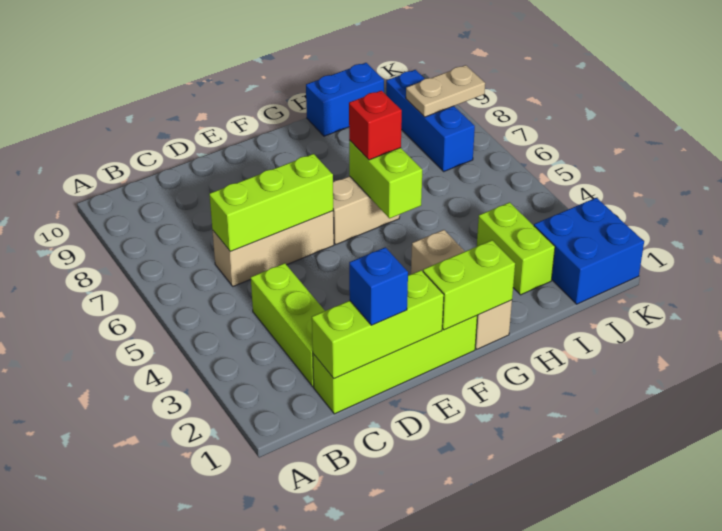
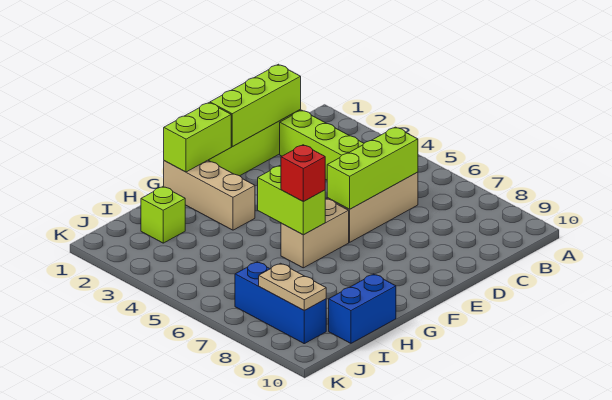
blue brick D1 level 3 -> none
lime brick I2:I3 level 1 -> lime brick I2 level 1
blue brick J1:K2 level 1 -> none
tan plate J8:K8 level 2 -> tan plate J8:J9 level 2

